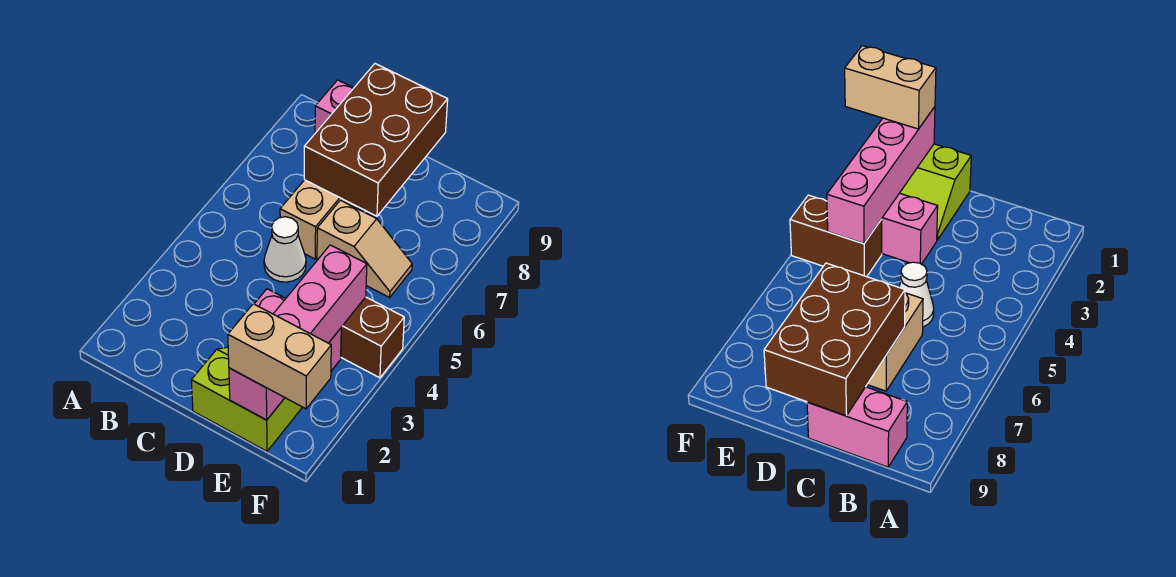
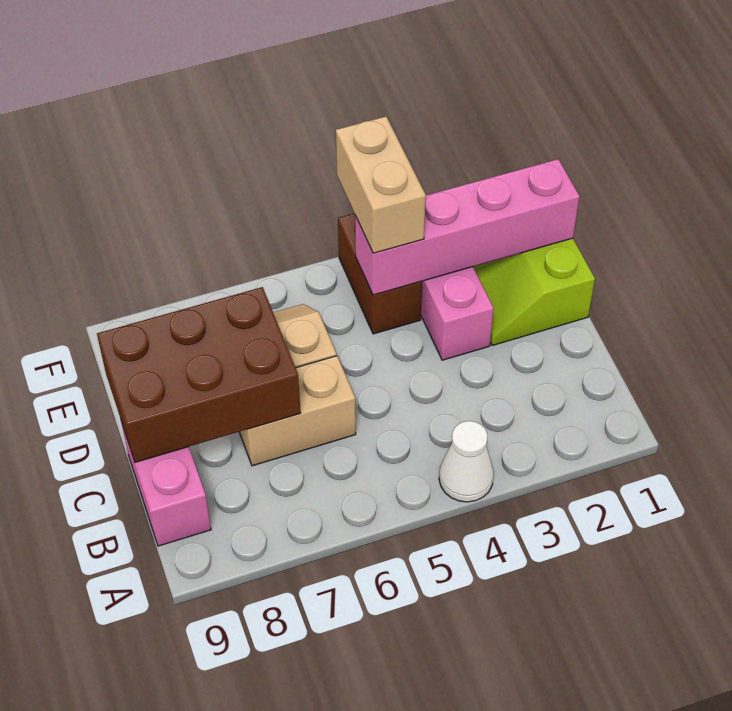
white cone C5 level 1 -> white cone A4 level 1
tan brick E1:F1 level 3 -> tan brick E4:F4 level 3

